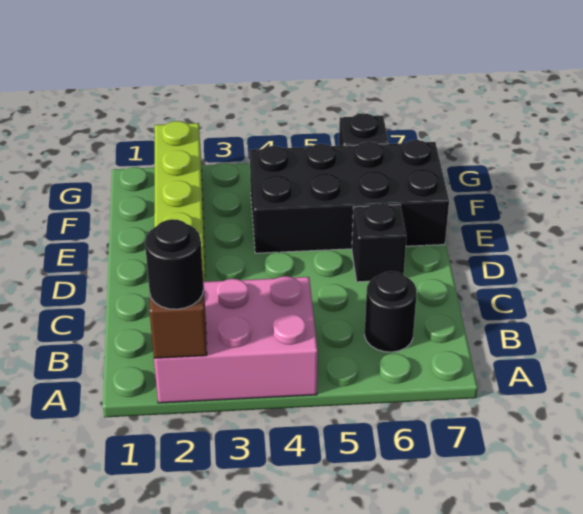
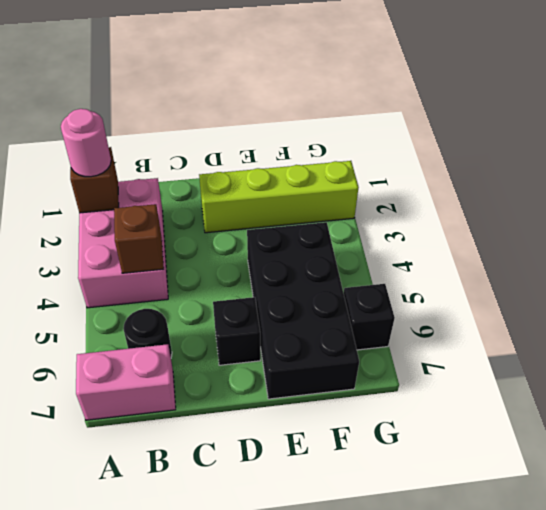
black round brick A2 level 3 -> pink round brick A2 level 3
none -> pink brick A7:B7 level 1
none -> brown brick B4 level 2

